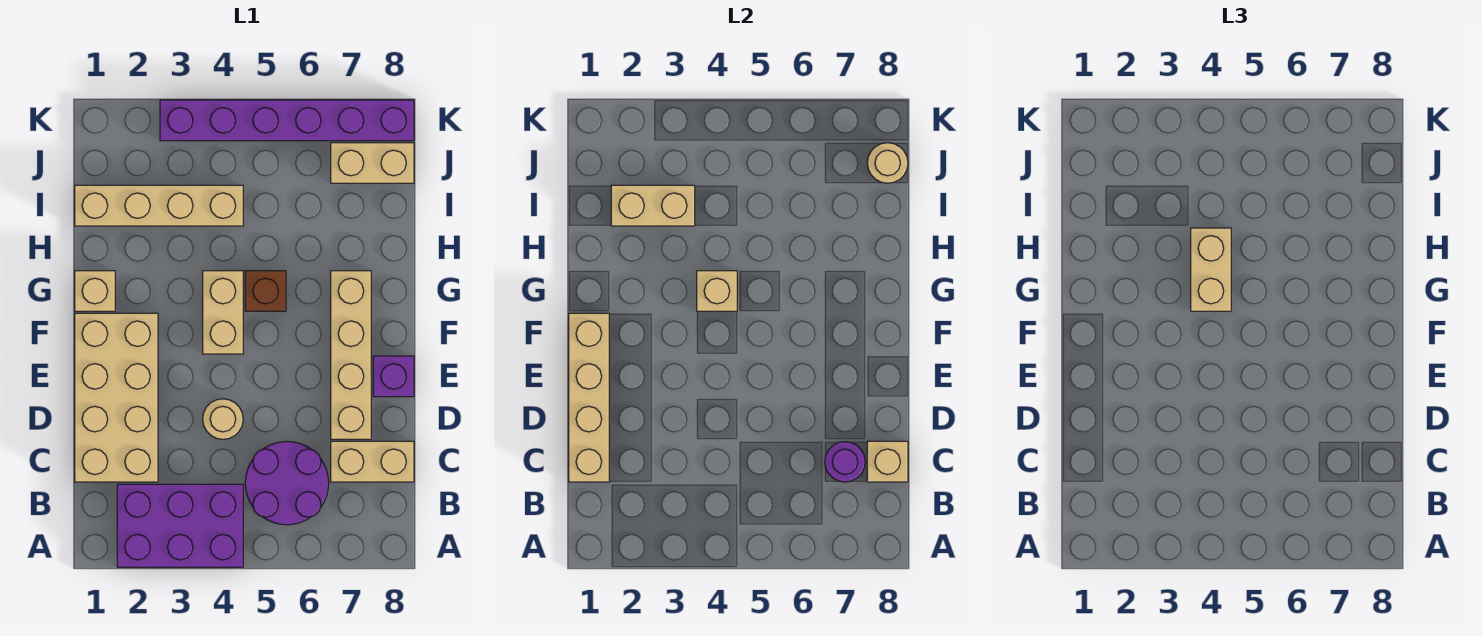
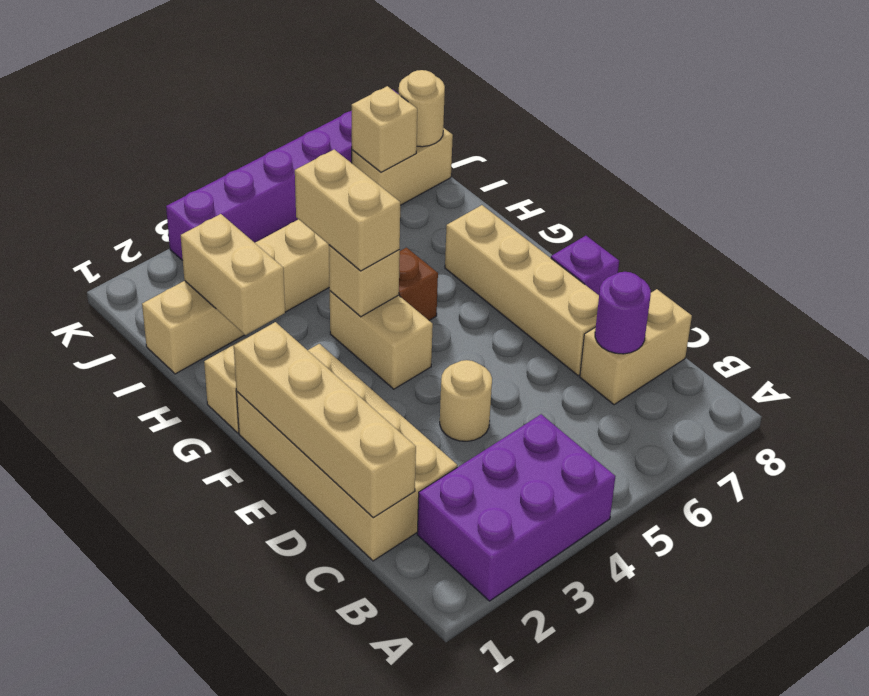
purple round brick B5:C6 level 1 -> none
tan brick C8 level 2 -> tan brick J7 level 2
tan brick I2:I3 level 2 -> tan brick H2:I2 level 2

